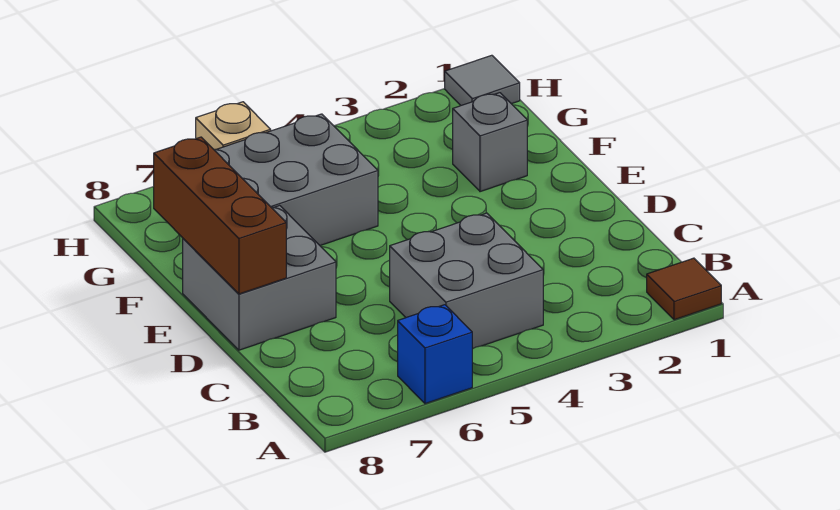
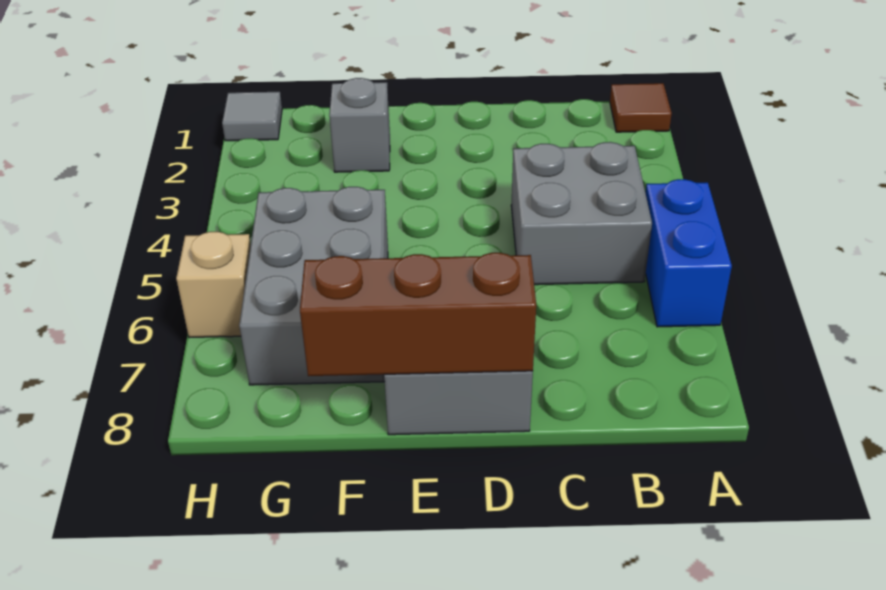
blue brick A6 level 1 -> blue brick A5:A6 level 1

